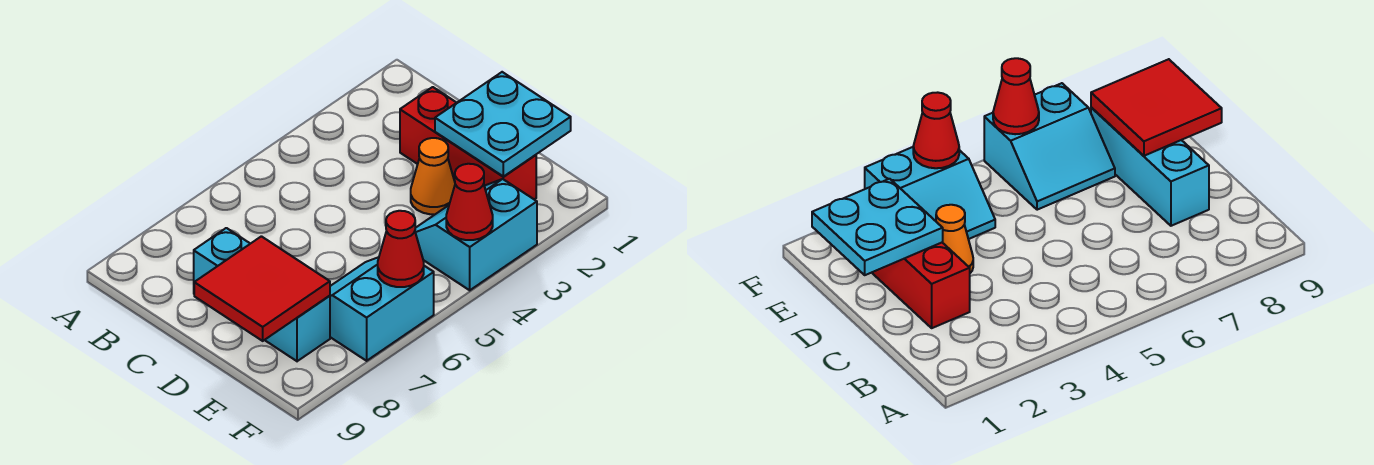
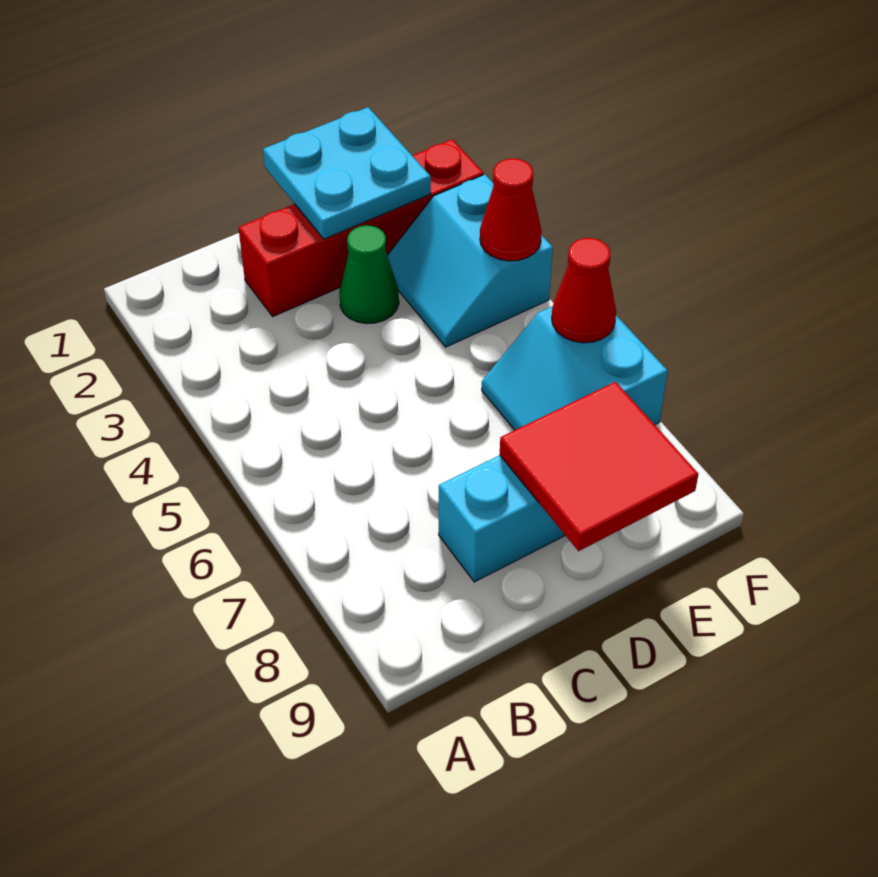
red brick C2:E2 level 1 -> red brick C2:F2 level 1
orange cone D3 level 1 -> green cone D3 level 1

